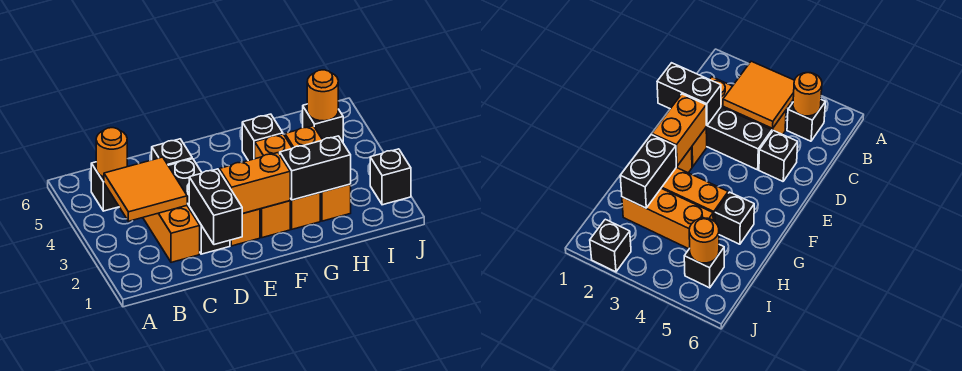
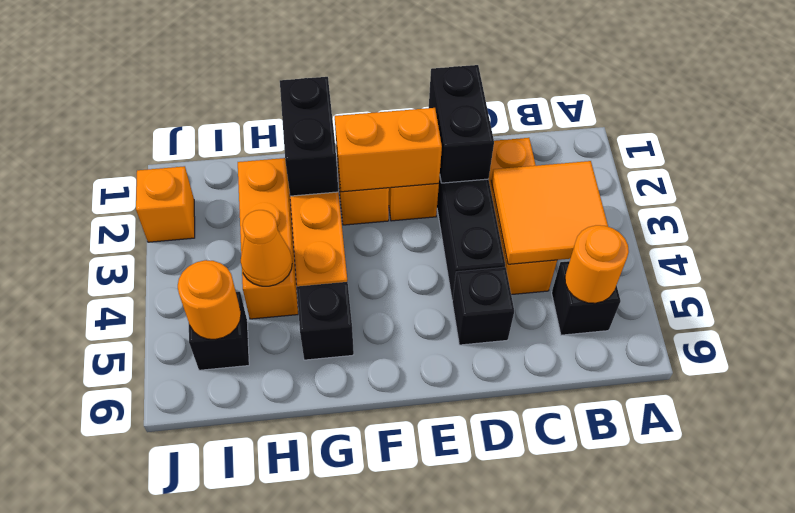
black brick G2:H2 level 2 -> black brick G1:G2 level 2
none -> orange cone H4 level 2
black brick J2 level 1 -> orange brick J2 level 1

